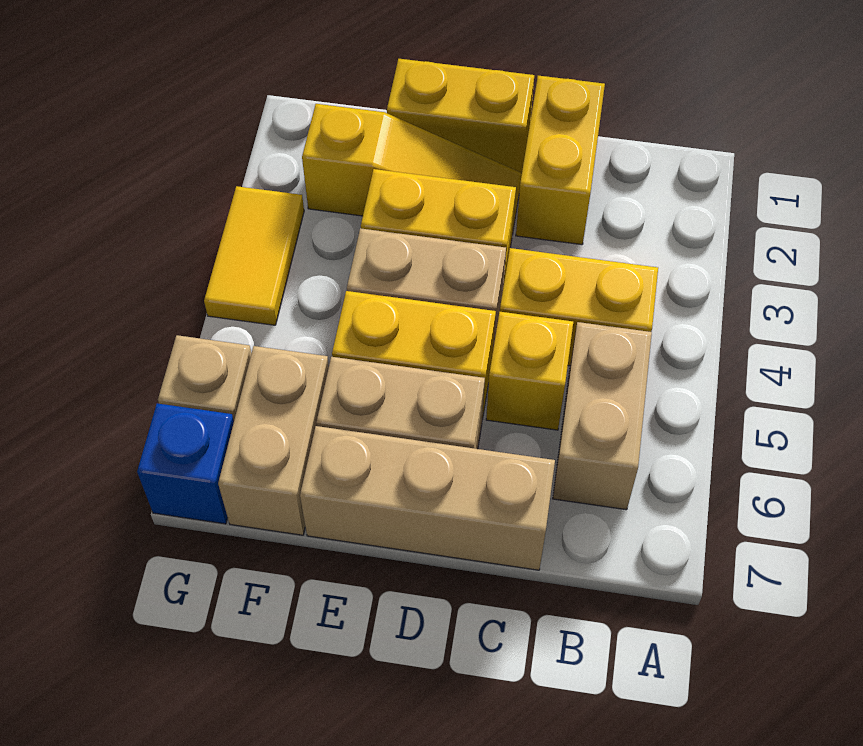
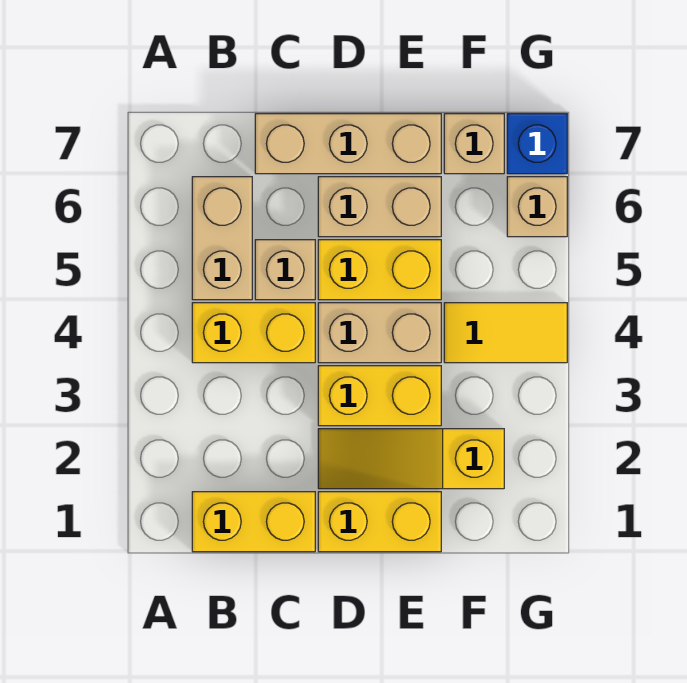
yellow brick C1:C2 level 1 -> yellow brick B1:C1 level 1
yellow brick C5 level 1 -> tan brick C5 level 1
tan brick F6:F7 level 1 -> tan brick F7 level 1
yellow tile G3:G4 level 1 -> yellow tile F4:G4 level 1

